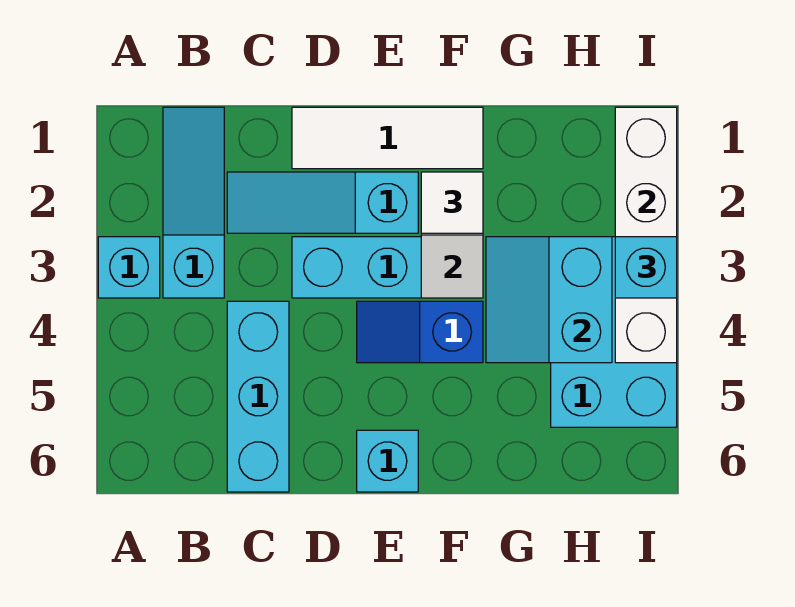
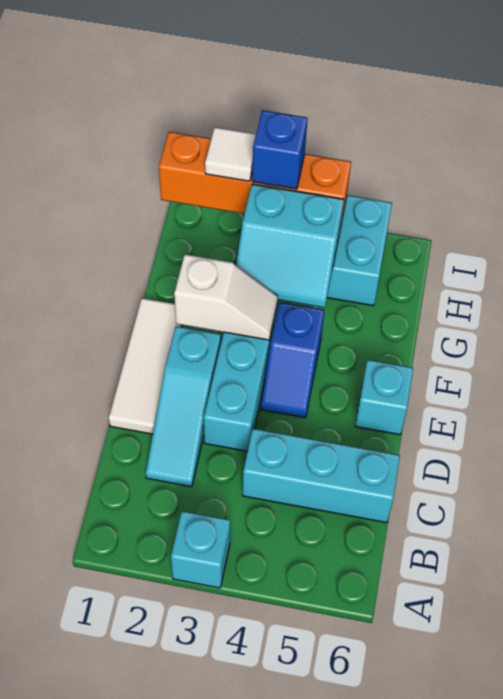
cyan slope B1:B3 level 1 top 3 -> none
white tile F2 level 3 -> white tile I2 level 3
white brick I1:I4 level 2 -> orange brick I1:I4 level 2
cyan brick I3 level 3 -> blue brick I3 level 3

